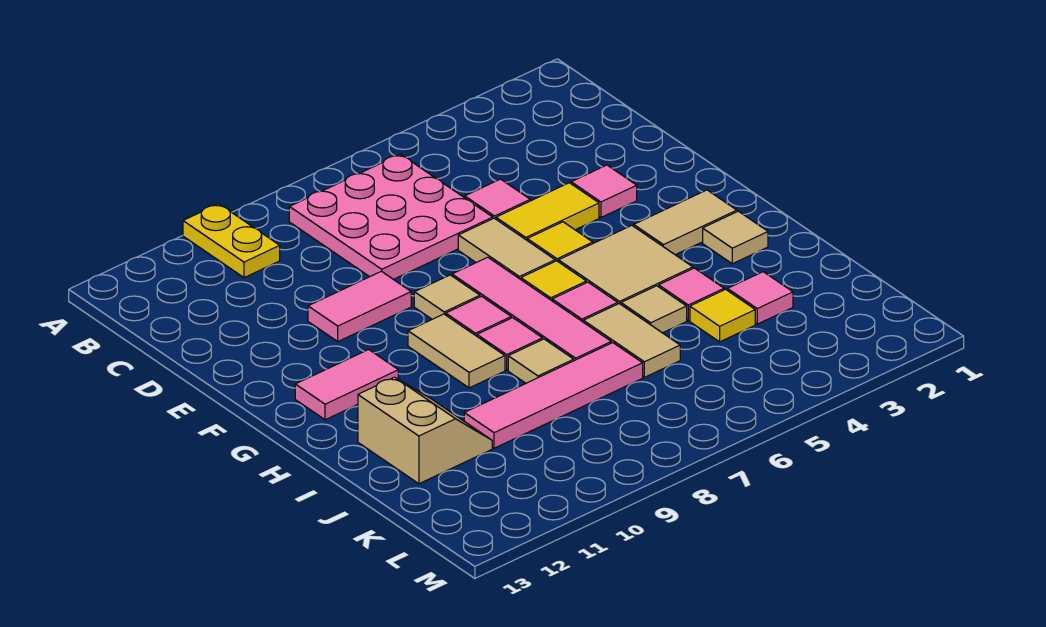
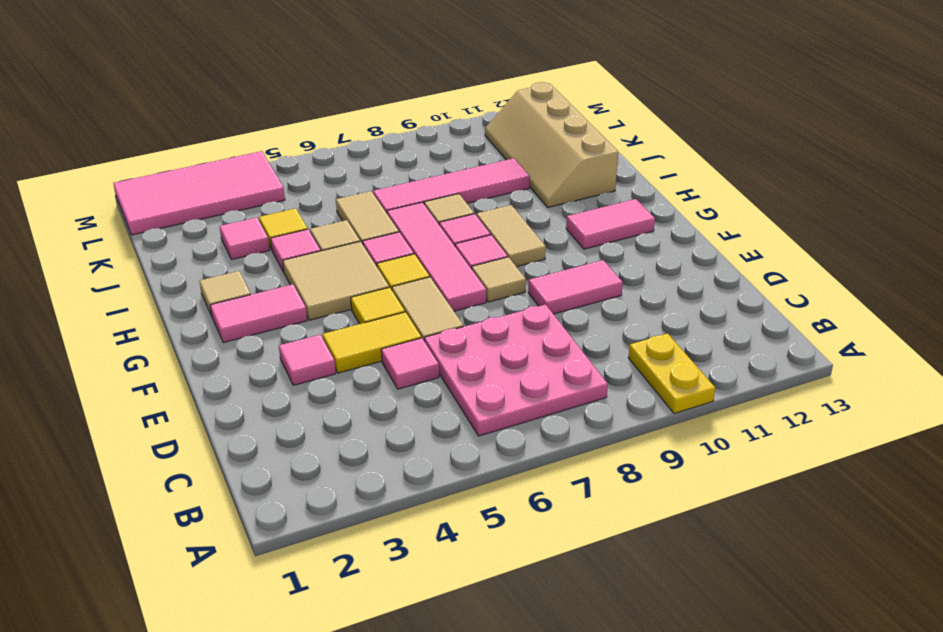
tan tile G2:G3 level 1 -> pink tile G2:G3 level 1
tan slope I11:J12 level 1 top 12 -> tan slope I11:L12 level 1 top 12
none -> pink tile L1:M4 level 1

